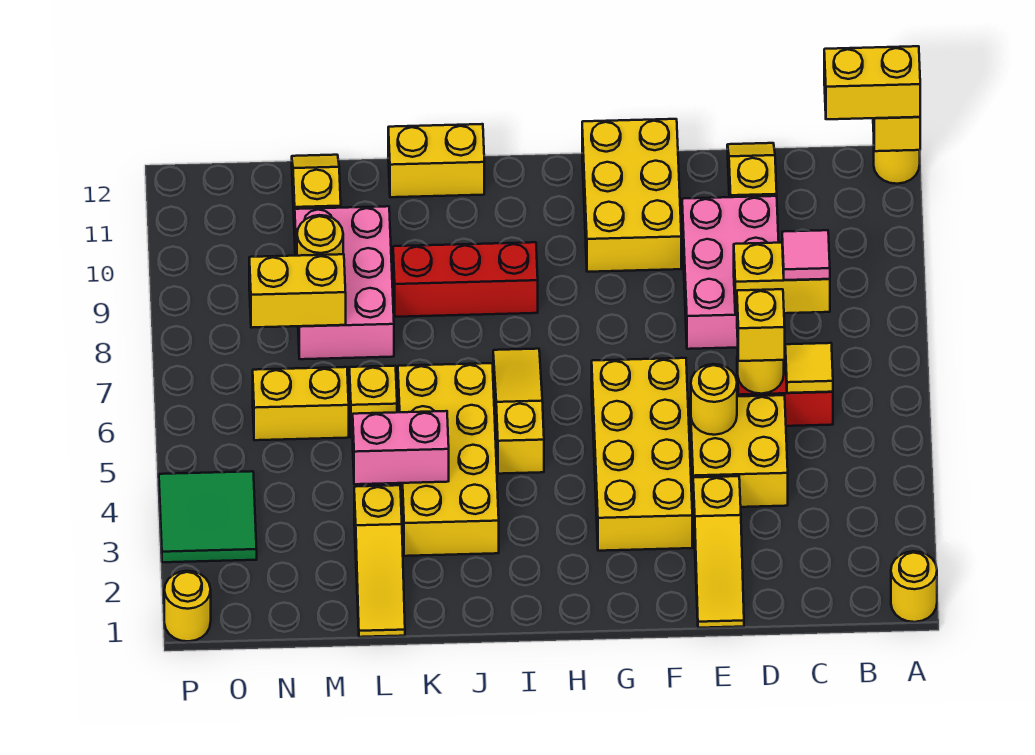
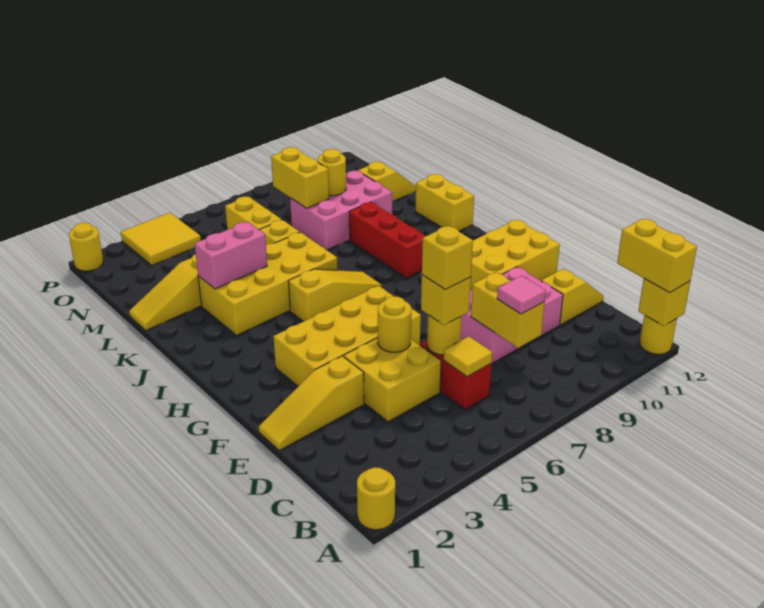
none -> yellow brick D6 level 4
pink brick K4:L4 level 2 -> pink brick K3:K4 level 2
green tile O3:P4 level 1 -> yellow tile O3:P4 level 1

